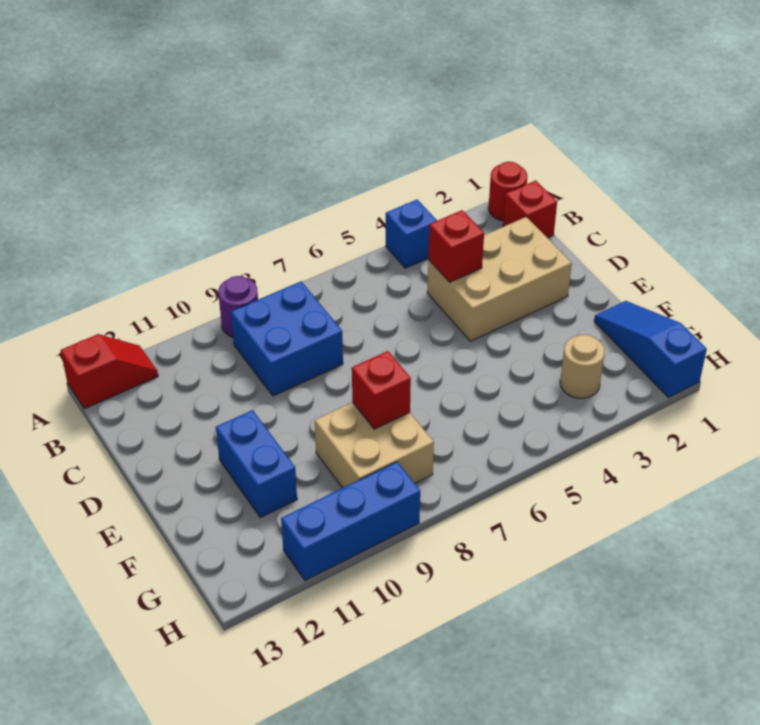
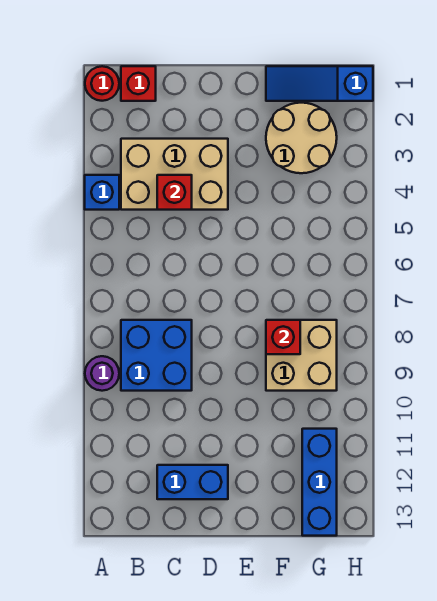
red slope A12:A13 level 1 top 13 -> none
tan brick C2:D4 level 1 -> tan brick B3:D4 level 1
blue brick E11:F11 level 1 -> blue brick C12:D12 level 1
tan round brick G3 level 1 -> tan round brick F2:G3 level 1
blue brick H9:H11 level 1 -> blue brick G11:G13 level 1

